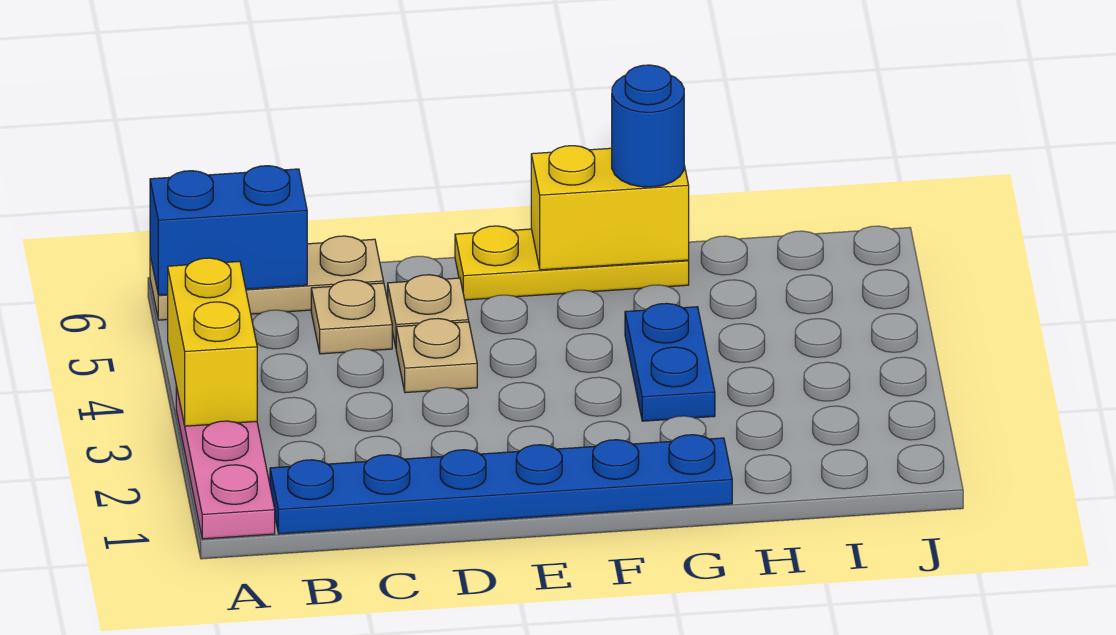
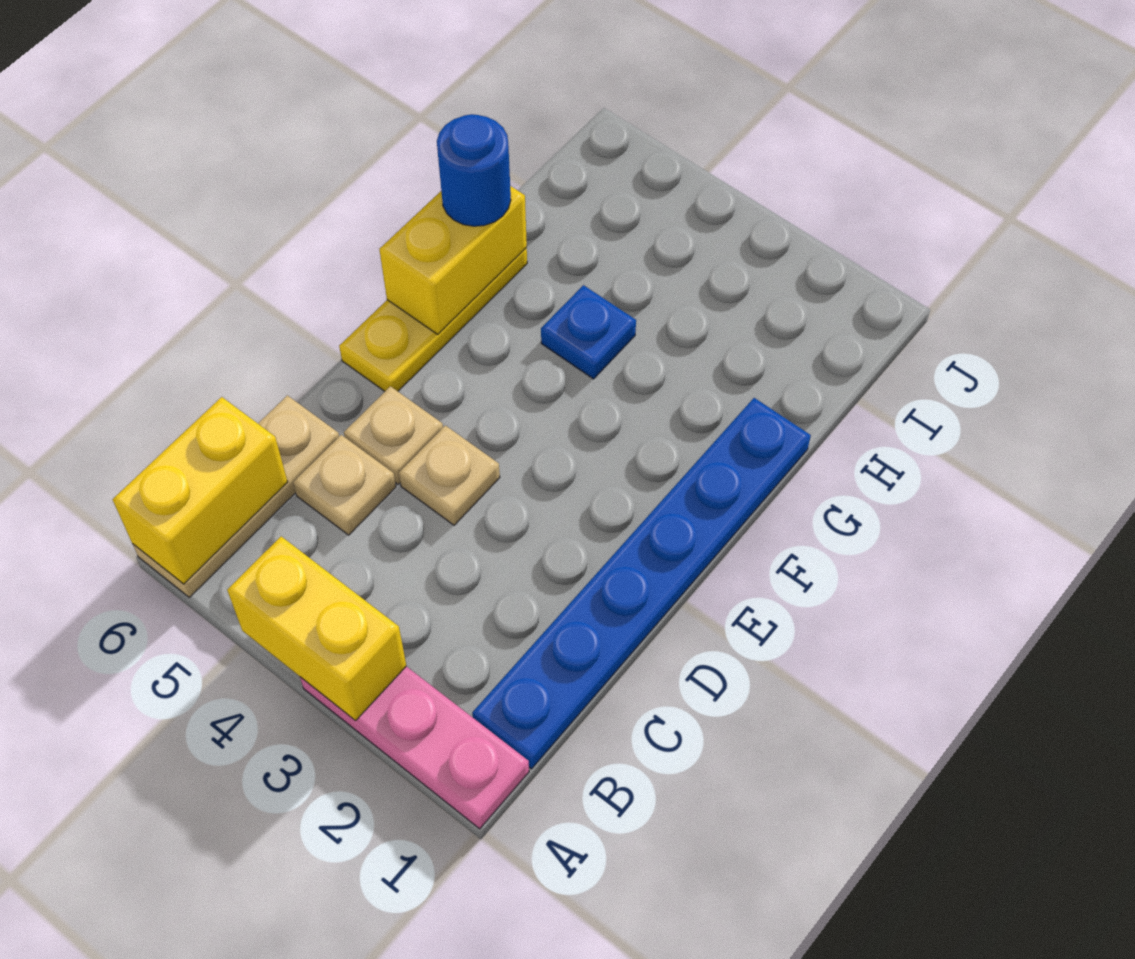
blue brick A6:B6 level 2 -> yellow brick A6:B6 level 2
blue plate G3:G4 level 1 -> blue plate G4 level 1

